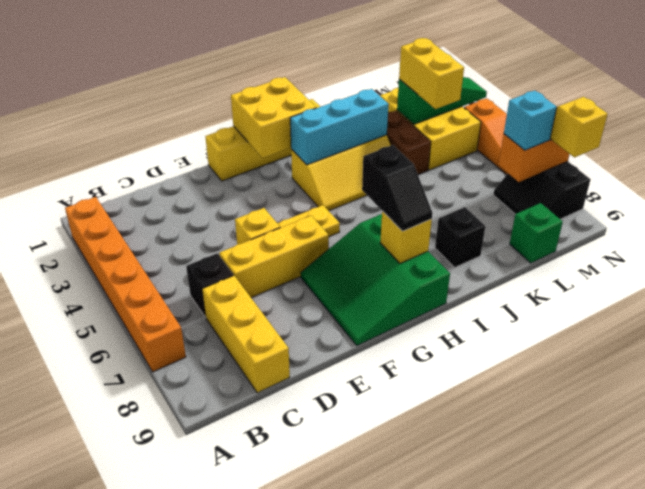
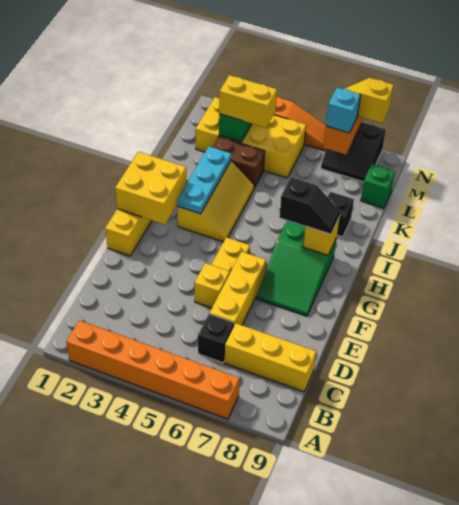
green slope F7:H9 level 1 top H -> green slope F7:H8 level 1 top H
cyan brick H3:J3 level 2 -> cyan plate H3:J3 level 2
yellow brick L2:M4 level 1 -> yellow brick L2:M5 level 1

